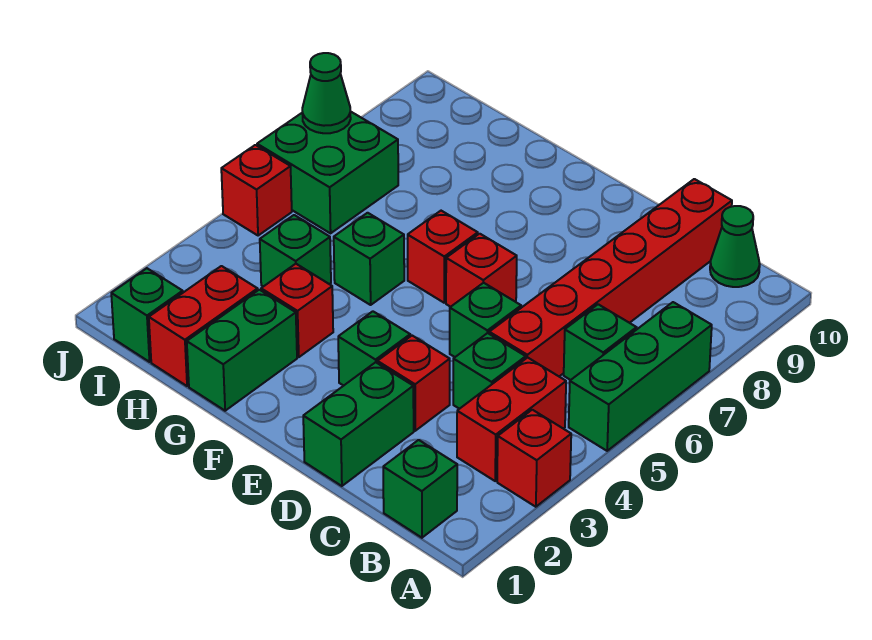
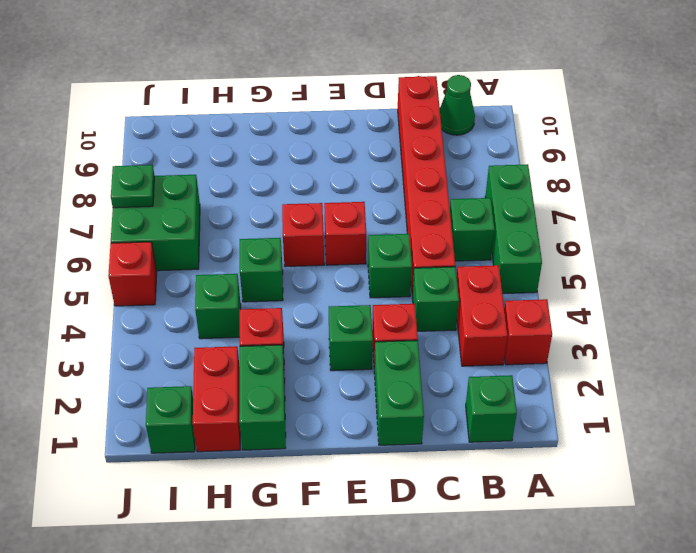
green cone J7 level 2 -> green plate J7 level 2

